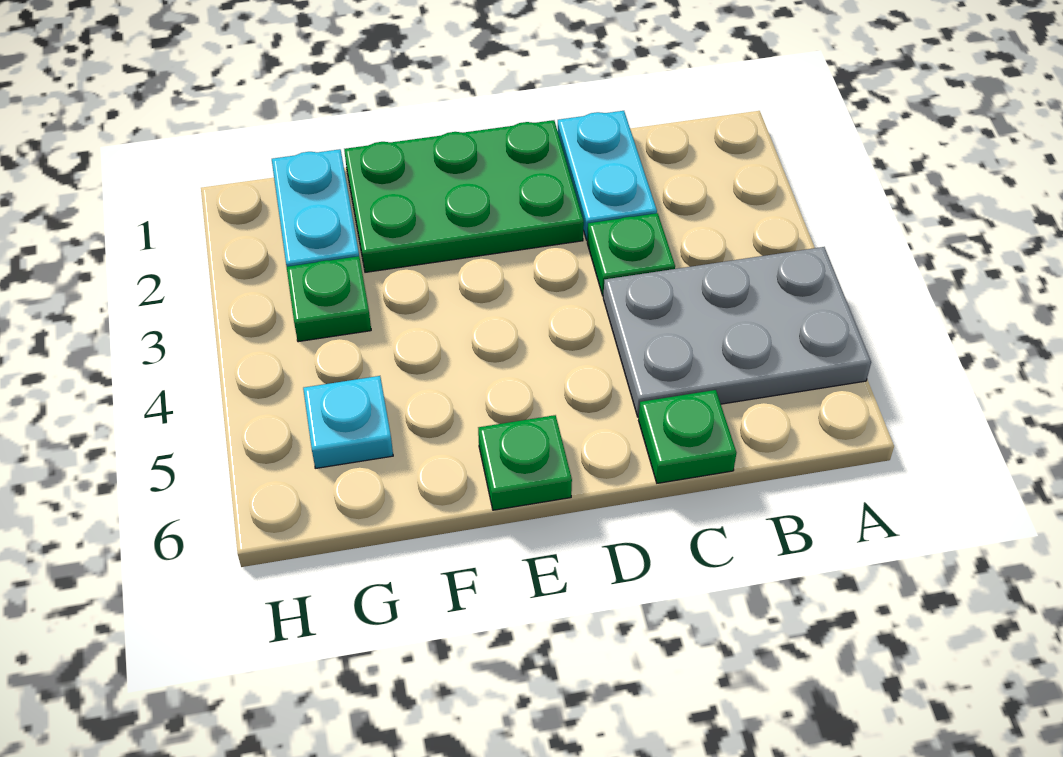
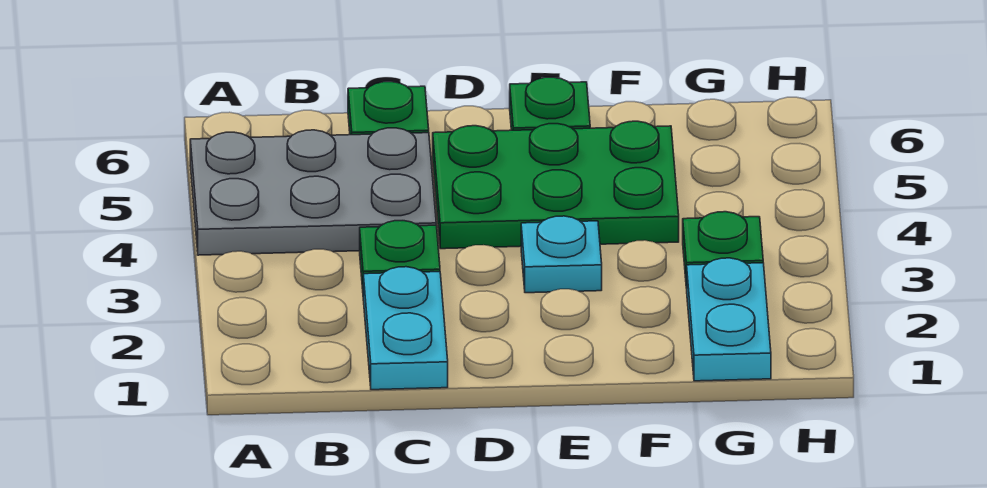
green plate D1:F2 level 1 -> green plate D4:F5 level 1
cyan plate G5 level 1 -> cyan plate E3 level 1

